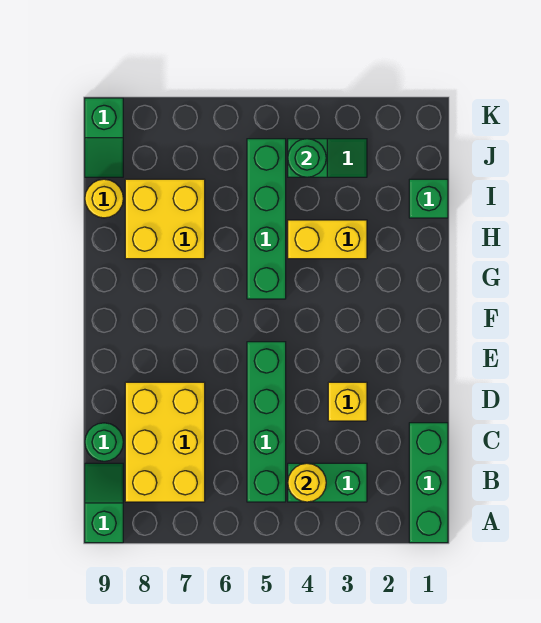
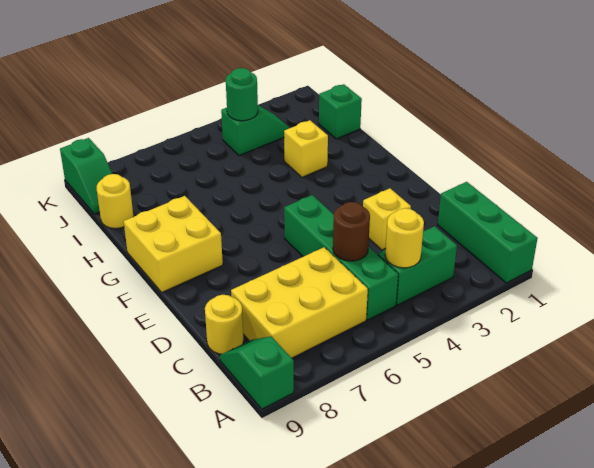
yellow brick B7:D8 level 1 -> yellow brick B6:C8 level 1
none -> brown round brick C5 level 2
green round brick C9 level 1 -> yellow round brick C9 level 1
green brick G5:J5 level 1 -> none
yellow brick H3:H4 level 1 -> yellow brick H3 level 1
yellow brick H7:I8 level 1 -> yellow brick F8:G9 level 1

